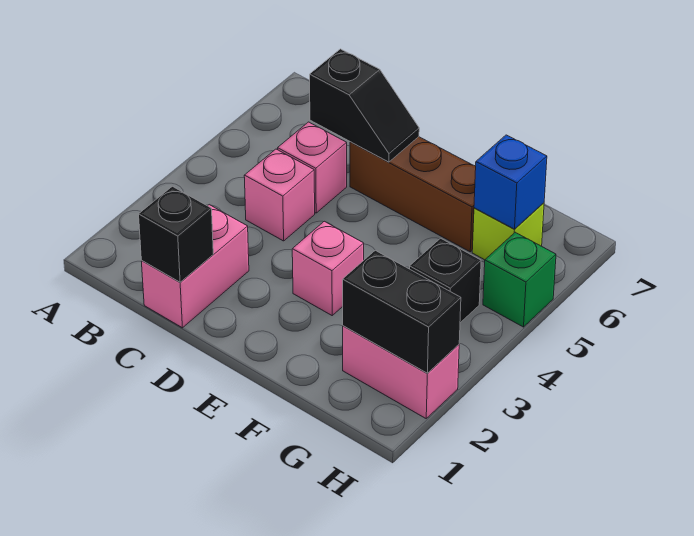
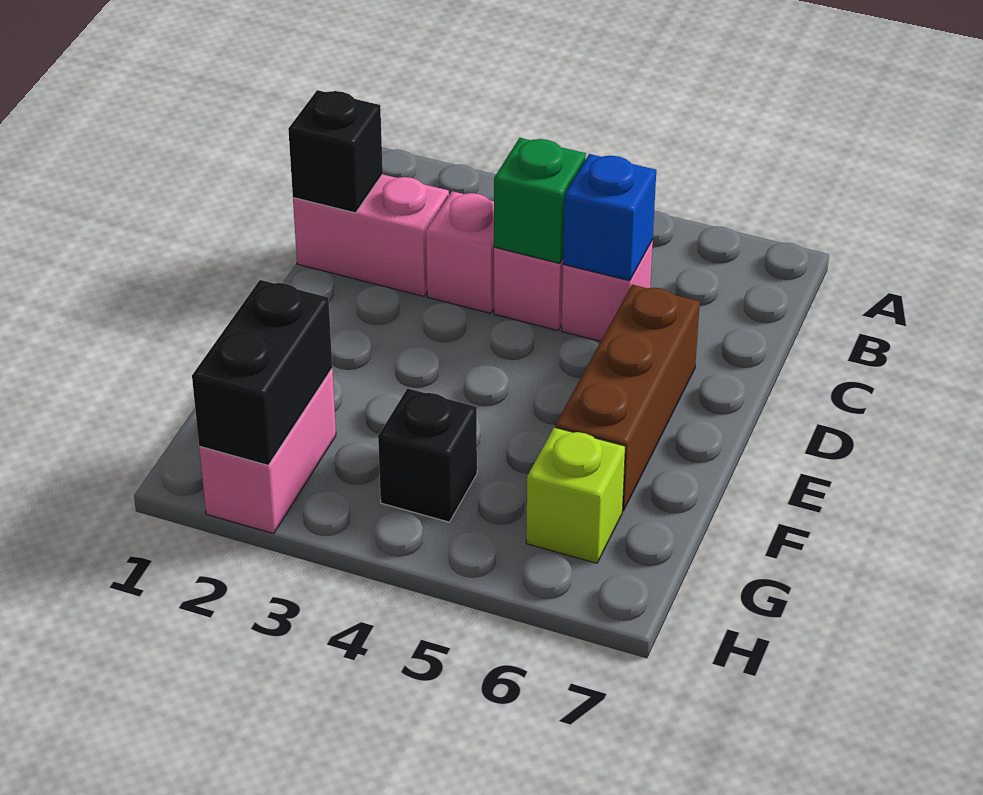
black slope C6:D6 level 2 top C -> none
pink brick E3 level 1 -> pink brick C3 level 1
blue brick G6 level 2 -> blue brick C5 level 2
green brick H5 level 1 -> green brick C4 level 2

